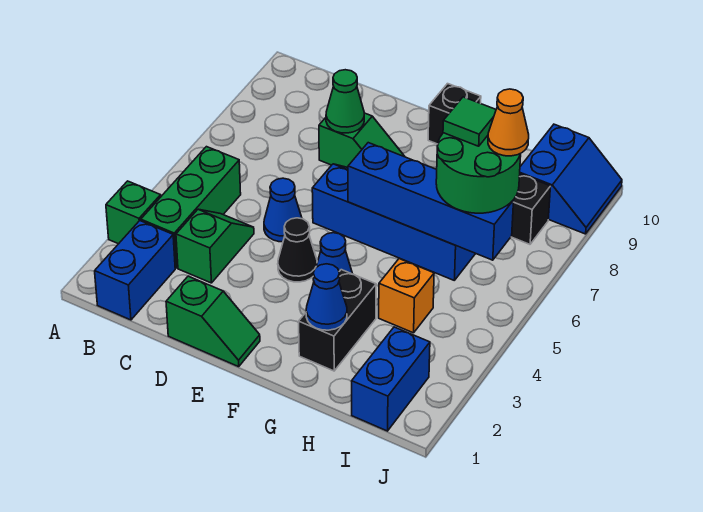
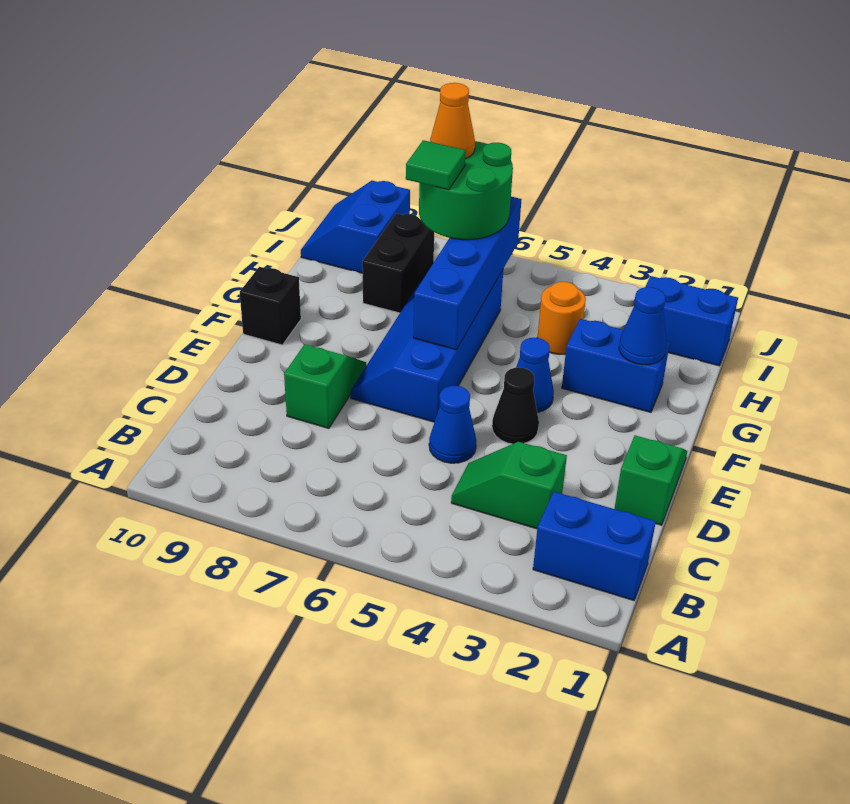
green brick A3 level 1 -> none
green brick B3:B5 level 1 -> none
green cone D8 level 2 -> none
black brick G2:G3 level 1 -> blue brick G2:G3 level 1
orange brick H4 level 1 -> orange round brick H4 level 1
blue slope I9:J10 level 1 top I -> blue slope I9:J10 level 1 top 9

